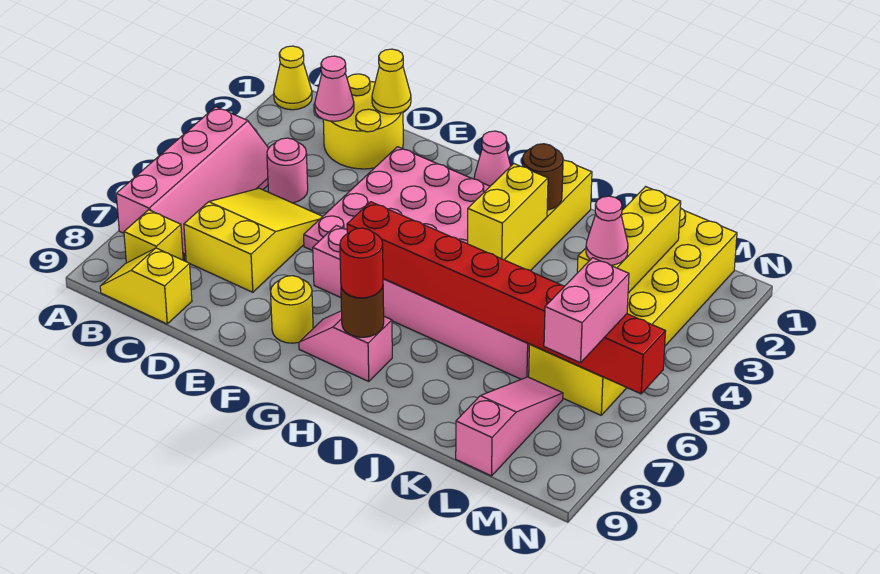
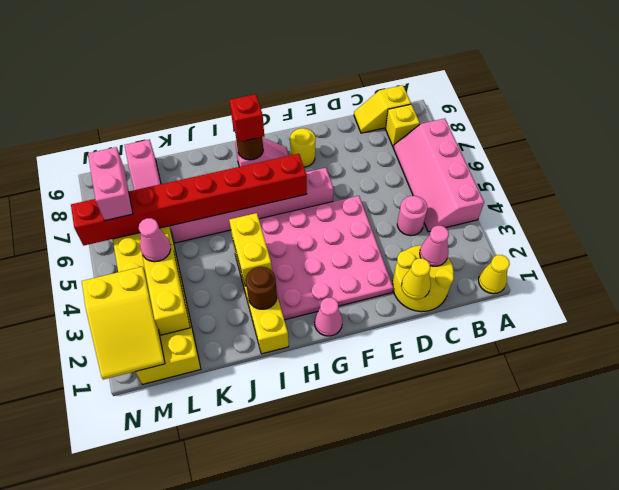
yellow slope B9:C9 level 1 top C -> yellow slope B9:C9 level 1 top B
yellow slope C5:D7 level 1 top 7 -> yellow slope M1:N3 level 2 top 3
red round brick H8 level 3 -> red brick H8 level 3

